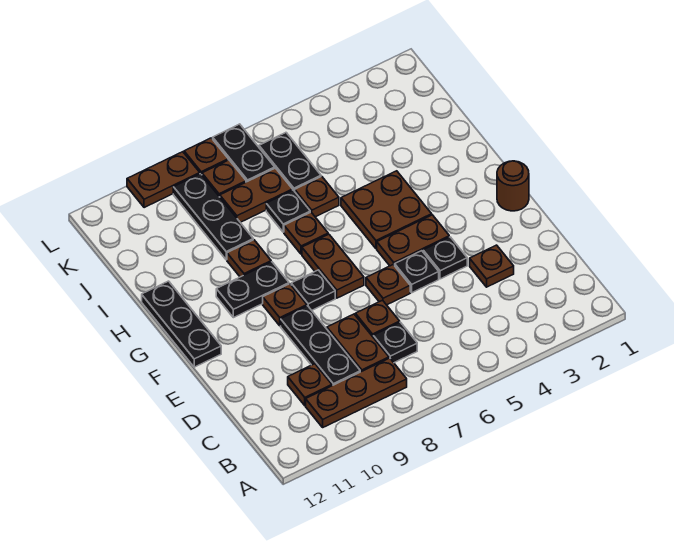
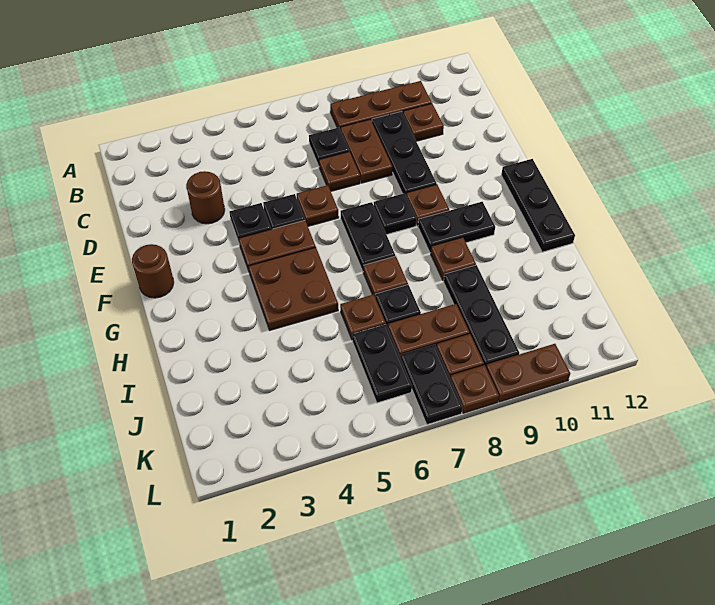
brown plate D3 level 1 -> brown round brick D3 level 1
brown plate F7:G7 level 1 -> black plate F7:G7 level 1

